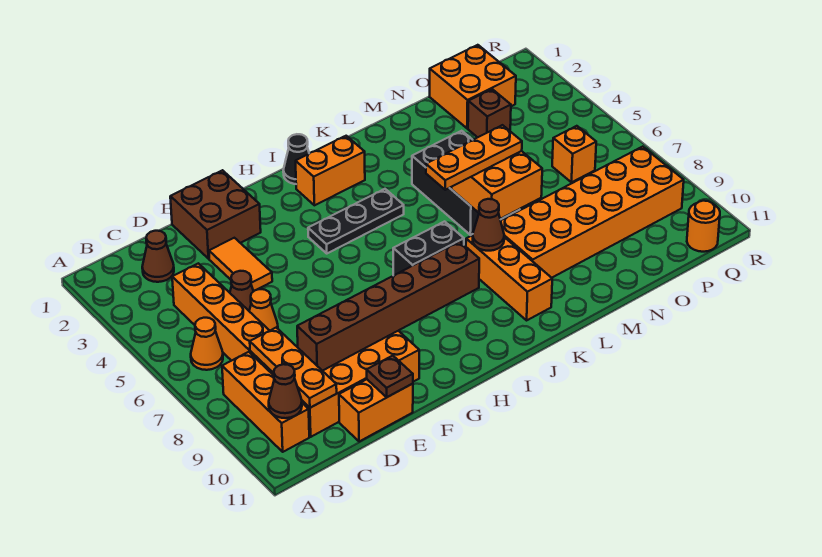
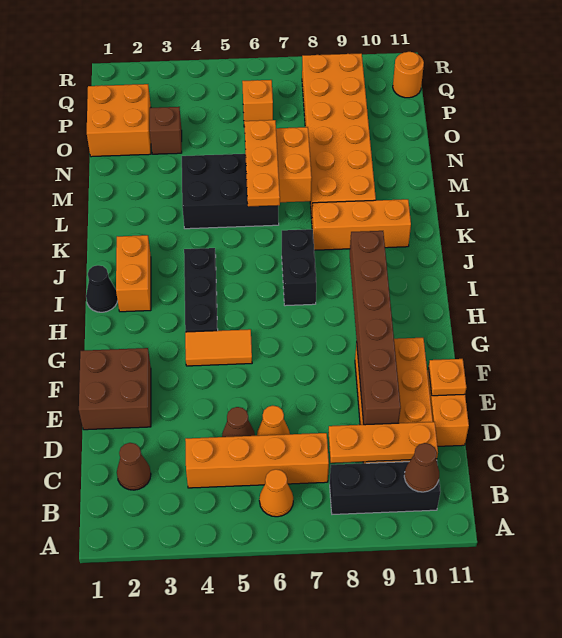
orange brick B8:B10 level 1 -> black brick B8:B10 level 1
orange tile E3:E4 level 1 -> orange tile G4:G5 level 1
brown plate E11 level 2 -> orange plate E11 level 2
brown cone K8 level 2 -> none

